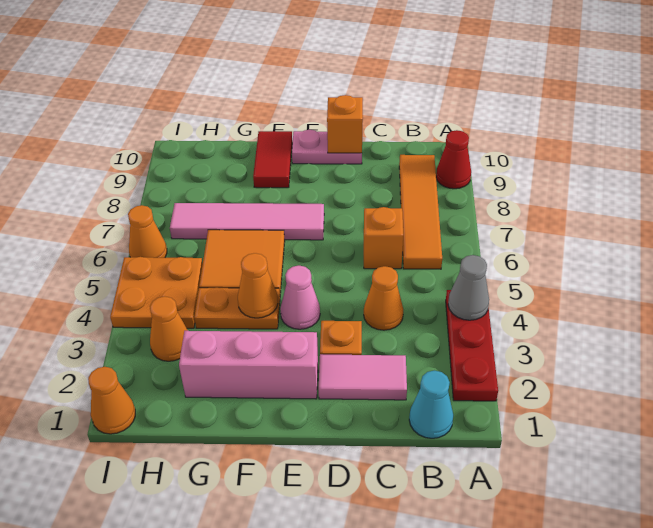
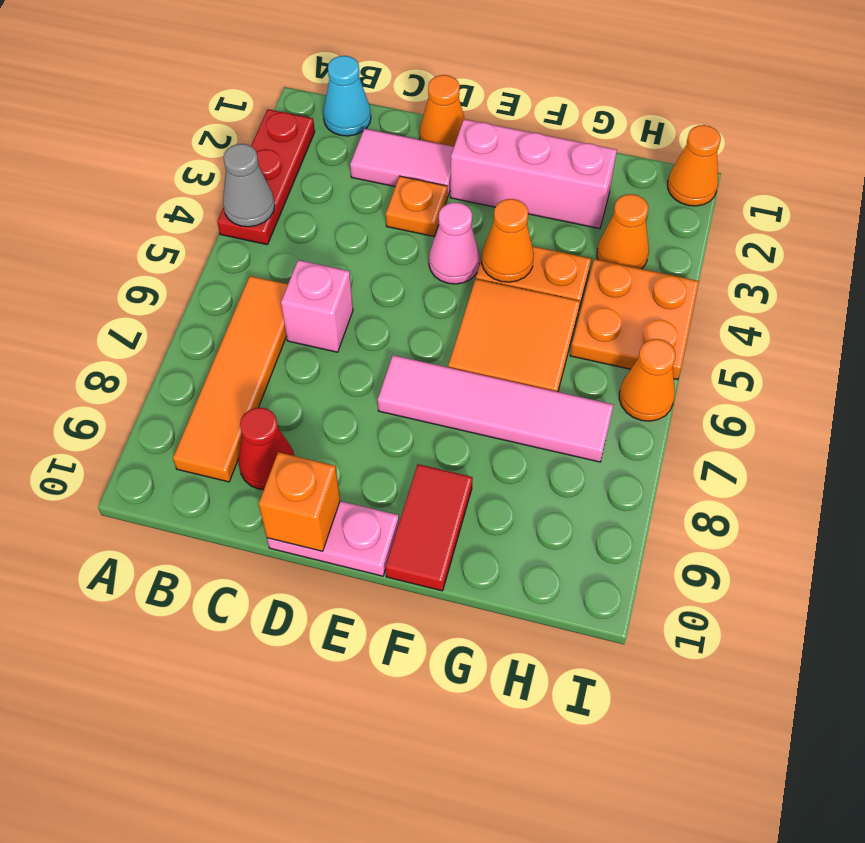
red cone A9 level 1 -> red cone C9 level 1
orange cone C4 level 1 -> orange cone D1 level 1
orange brick C6 level 1 -> pink brick C6 level 1

